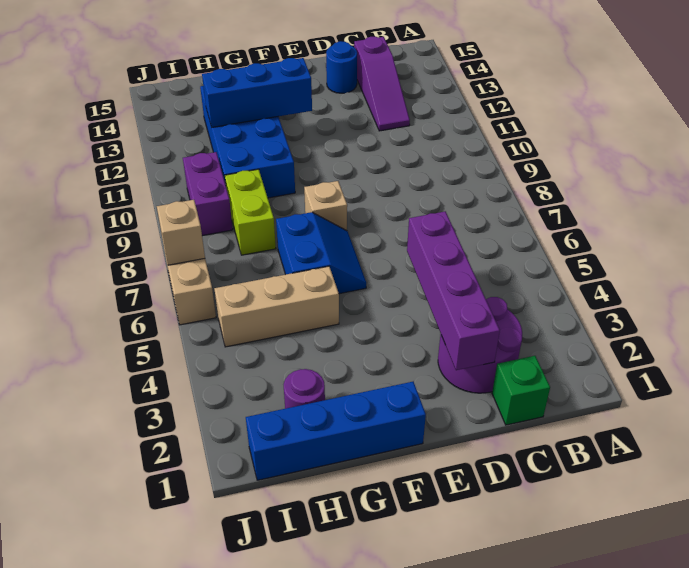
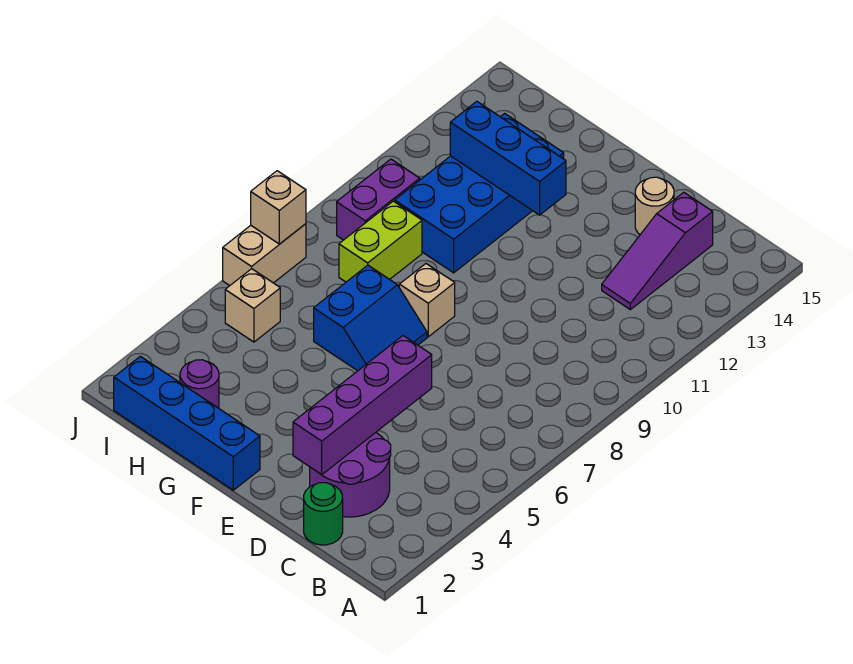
green brick C1 level 1 -> green round brick C1 level 1
blue round brick D14 level 1 -> tan round brick D14 level 1
tan brick G5:I5 level 1 -> tan brick I5 level 1

